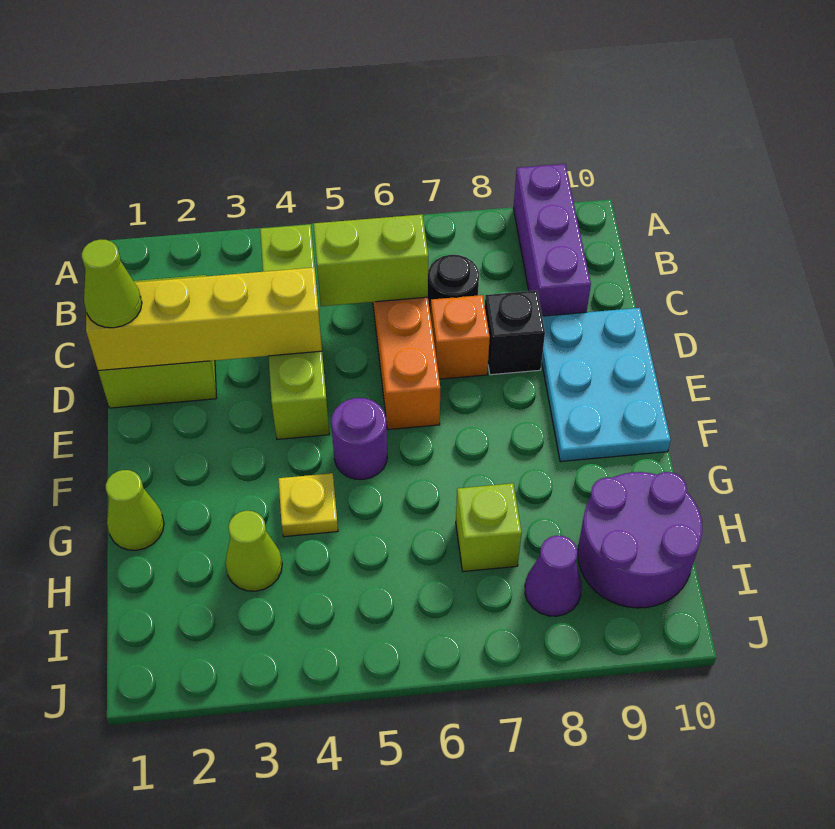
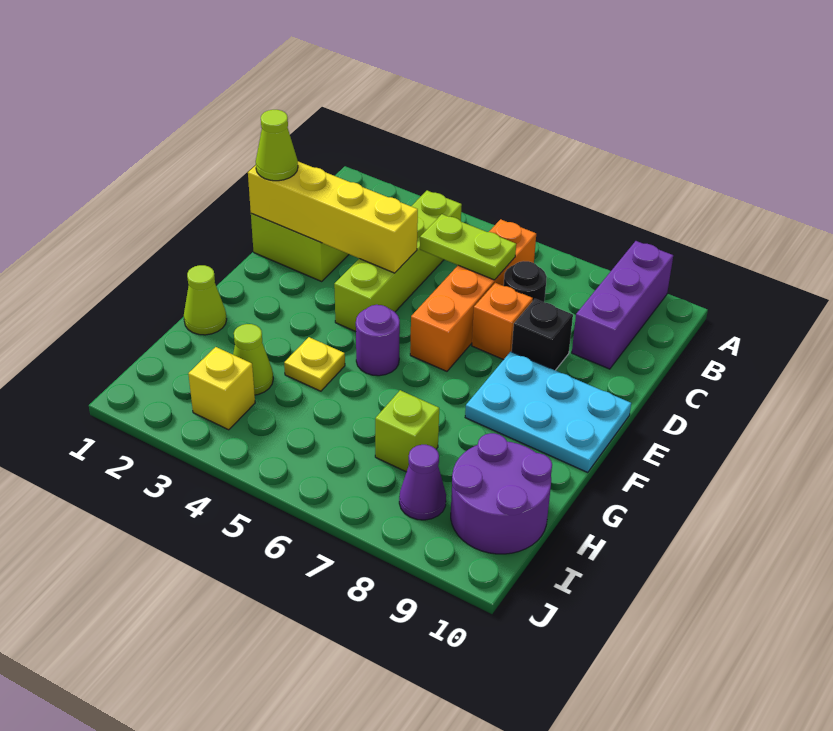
lime brick C5:C6 level 2 -> lime plate C5:C6 level 2
cyan plate D9:F10 level 1 -> cyan plate E8:F10 level 1
none -> yellow brick I3 level 1

